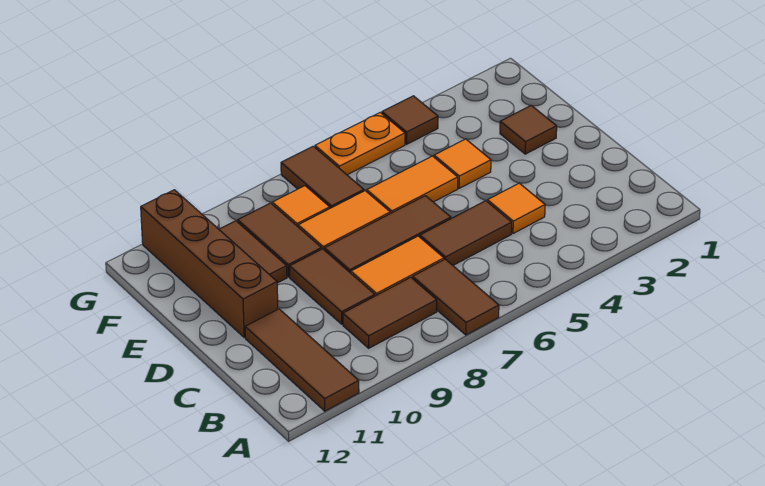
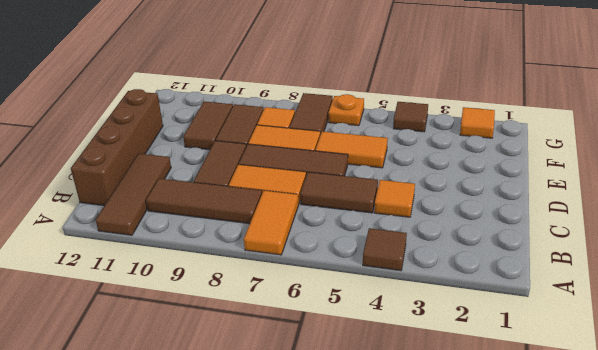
brown tile A7:B7 level 1 -> orange tile A7:B7 level 1
brown tile B8:B9 level 1 -> brown tile B8:B10 level 1
brown brick D11:G11 level 1 -> brown brick B12:E12 level 1
brown tile E2 level 1 -> brown tile A4 level 1
orange tile E4 level 1 -> orange tile G2 level 1
orange plate G5:G6 level 1 -> orange plate G6 level 1

